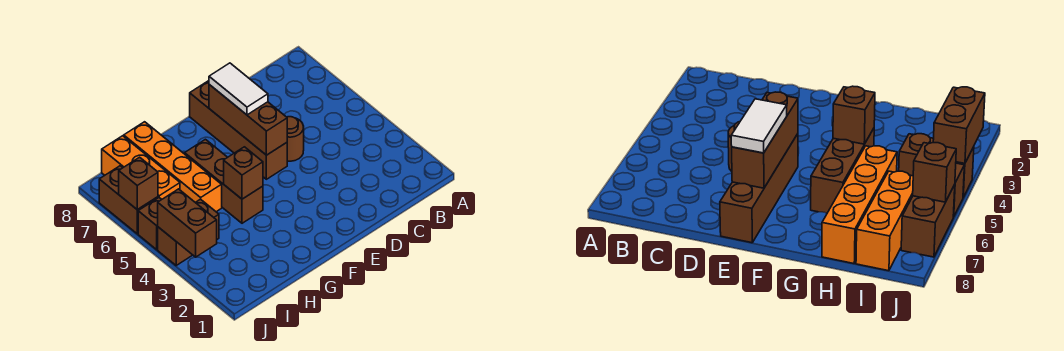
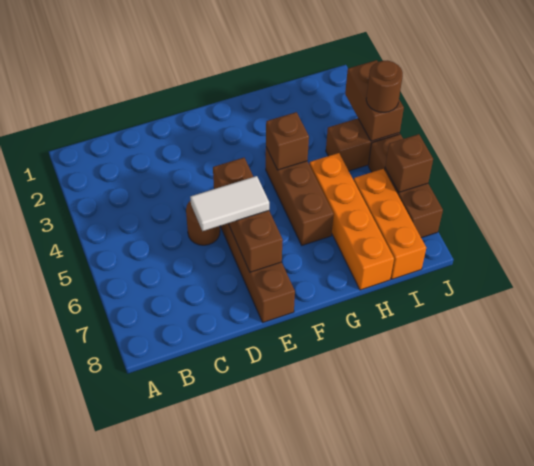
white tile E6:E7 level 3 -> white tile D6:E6 level 3
none -> brown round brick J4 level 3

